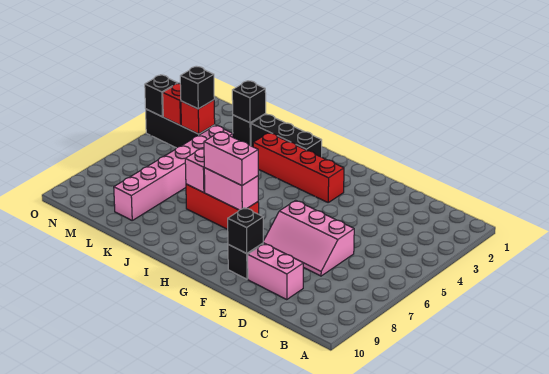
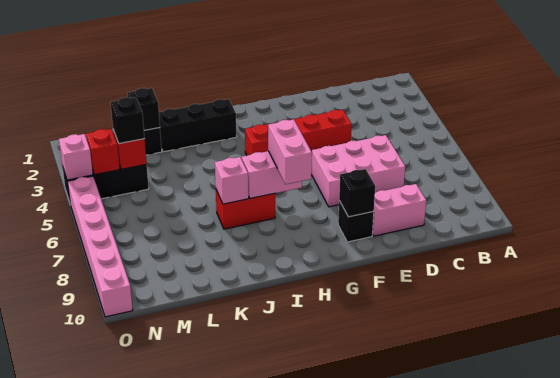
pink slope D6:F7 level 1 top 6 -> pink brick D6:F7 level 1
red brick G3:J3 level 1 -> red brick E4:H4 level 1
red brick H7:J7 level 1 -> red brick I7:J7 level 1
pink brick H7:I7 level 3 -> pink brick H7:H8 level 3
pink brick L4:L9 level 1 -> pink brick O5:O10 level 1
black brick O4 level 2 -> pink brick O4 level 2

